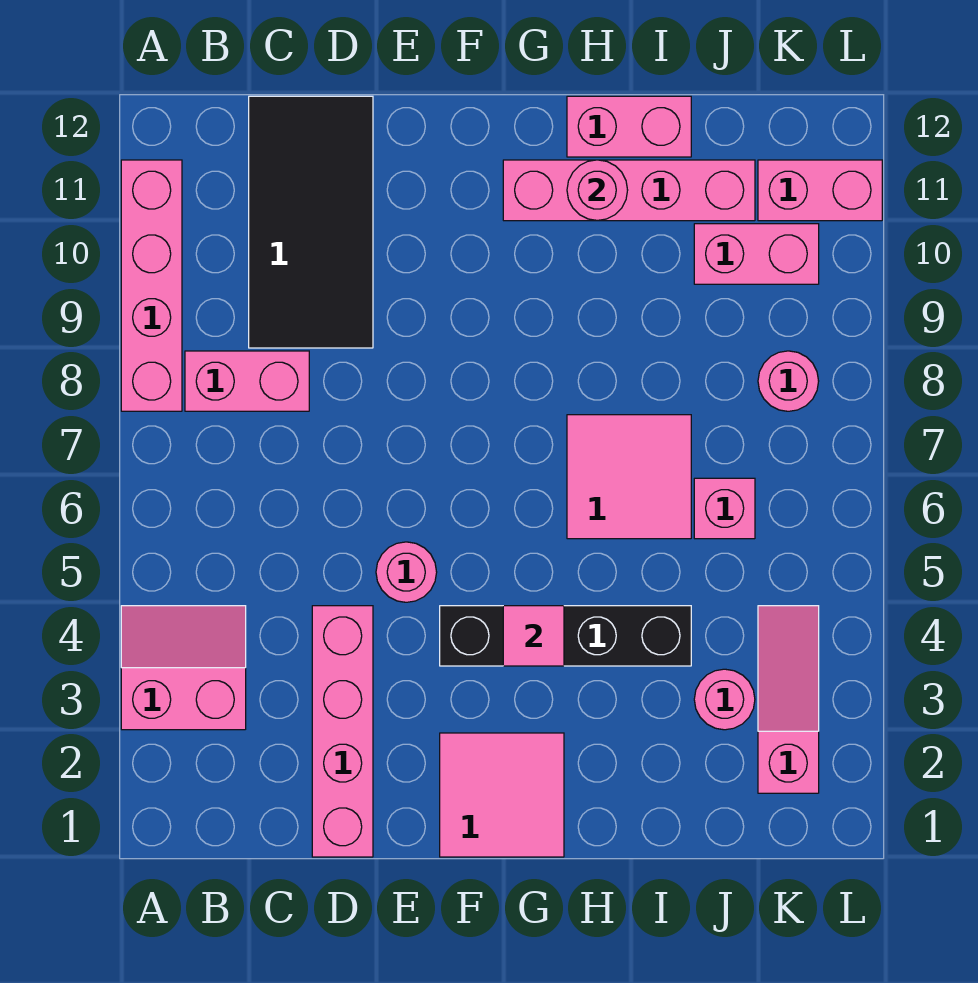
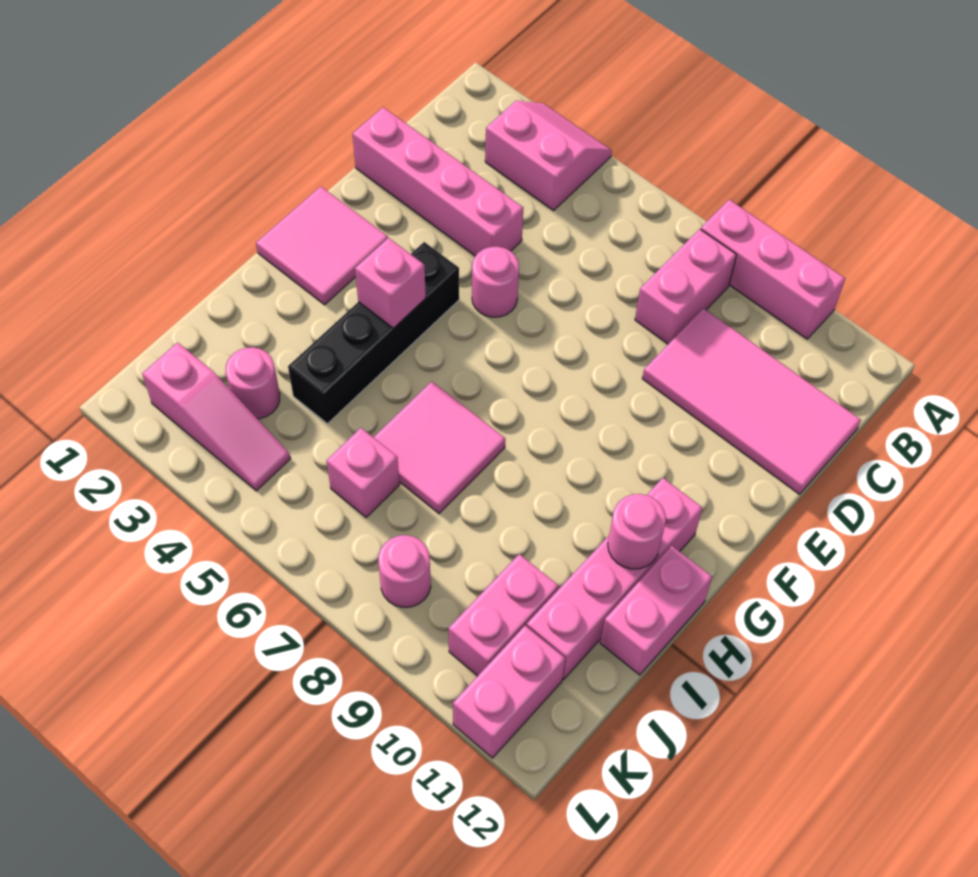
pink slope A3:B4 level 1 top 3 -> pink slope A3:B4 level 1 top B
pink brick A8:A11 level 1 -> pink brick A8:A10 level 1
black tile C9:D12 level 1 -> pink tile C9:D12 level 1
pink tile G4 level 2 -> pink brick G4 level 2

